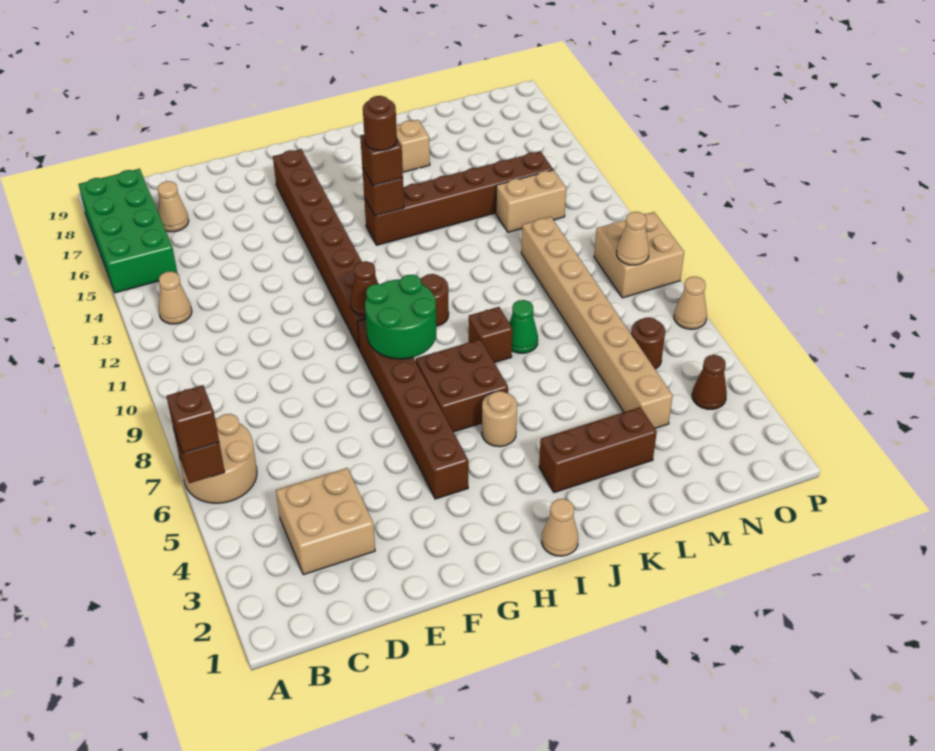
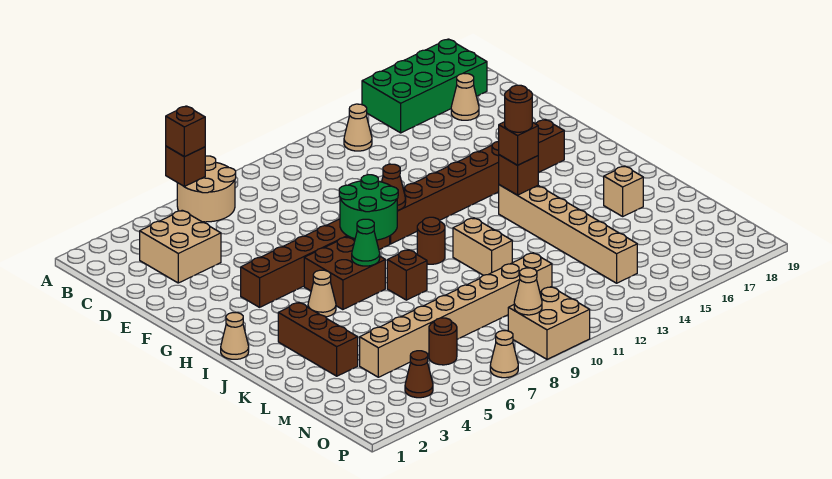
tan round brick I5 level 1 -> tan cone I5 level 1
brown brick I14:N14 level 1 -> tan brick I14:N14 level 1
green cone K8 level 1 -> green cone I7 level 2
tan brick M13:N13 level 1 -> tan brick J11:K11 level 1

